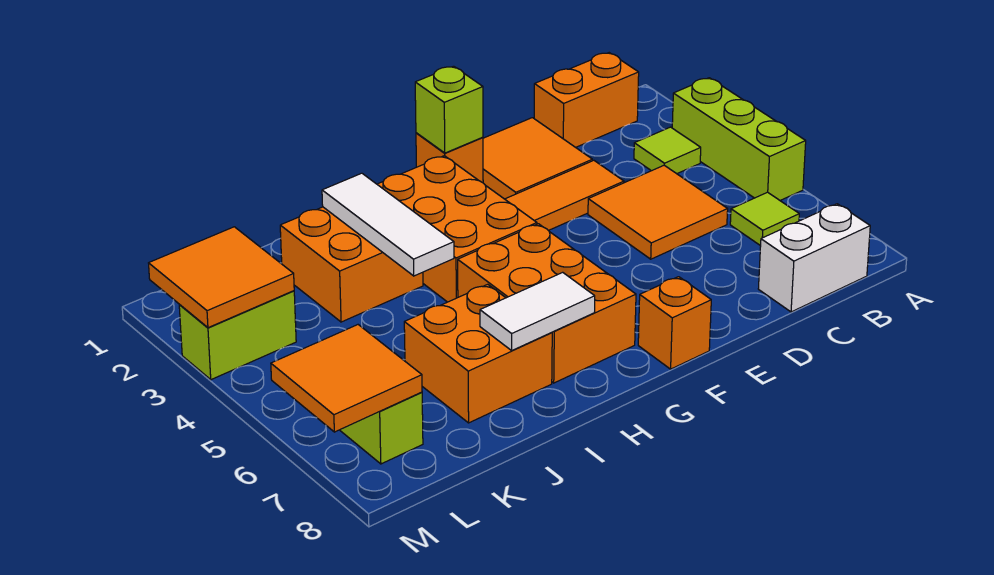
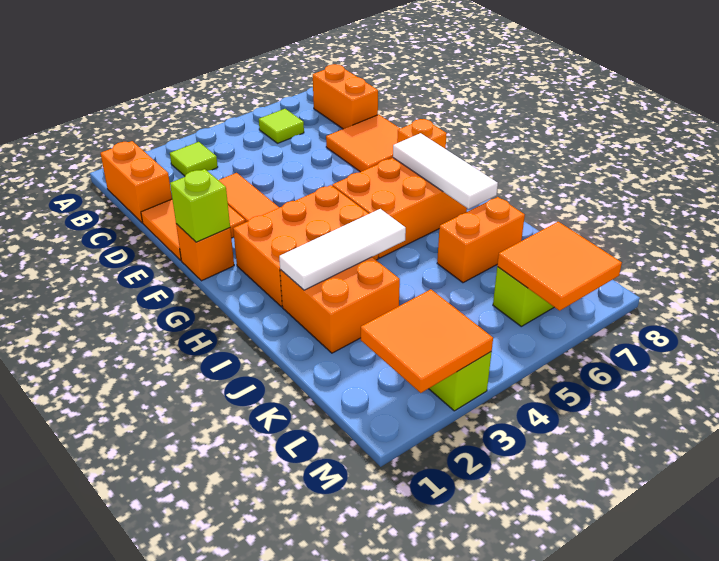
lime brick A3:A5 level 1 -> none
white brick B8:C8 level 1 -> orange brick B8:C8 level 1
orange tile C4:D5 level 1 -> orange tile D7:E8 level 1
white tile H7:I7 level 2 -> white tile G7:I7 level 2
orange brick I6:J7 level 1 -> orange brick J6:J7 level 1

